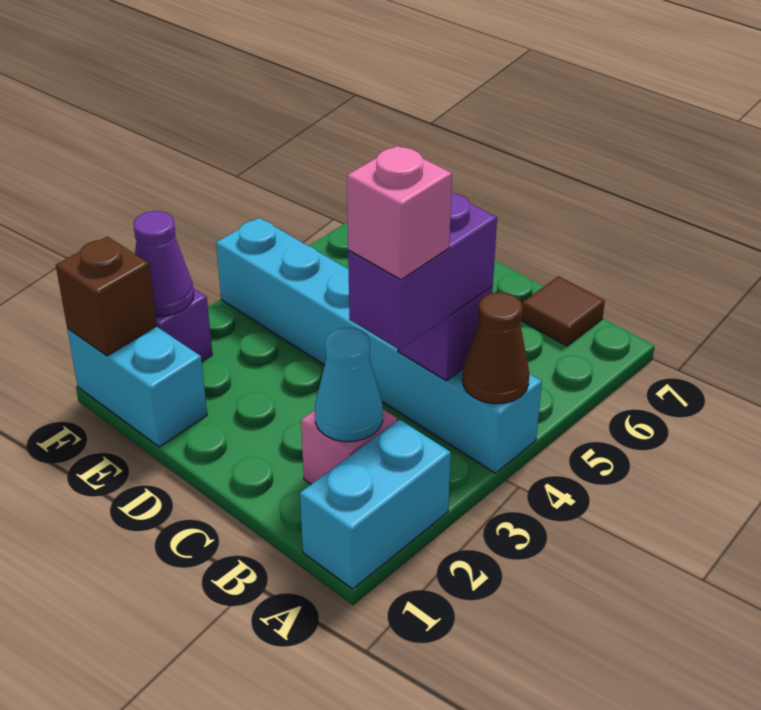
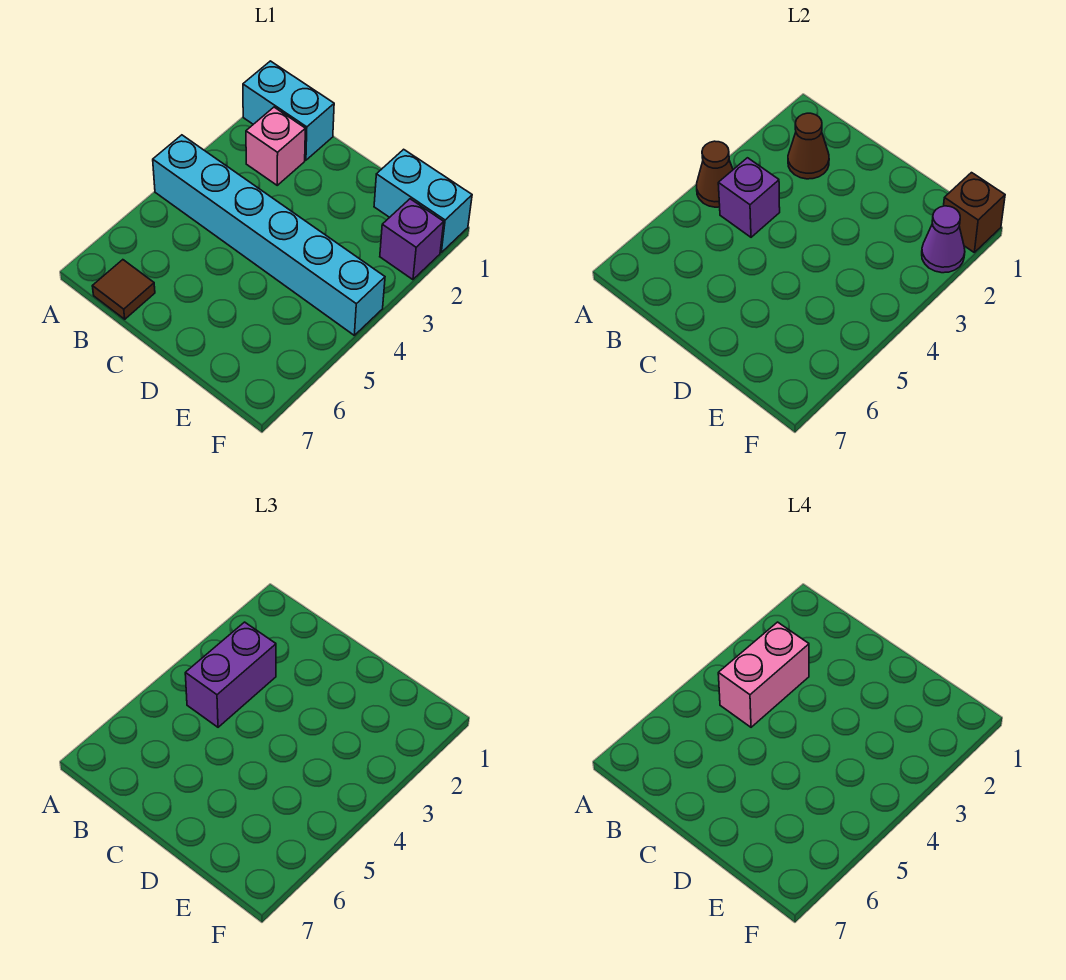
cyan brick A1:A2 level 1 -> cyan brick A1:B1 level 1
cyan cone B2 level 2 -> brown cone B2 level 2
pink brick B3 level 4 -> pink brick B3:B4 level 4

